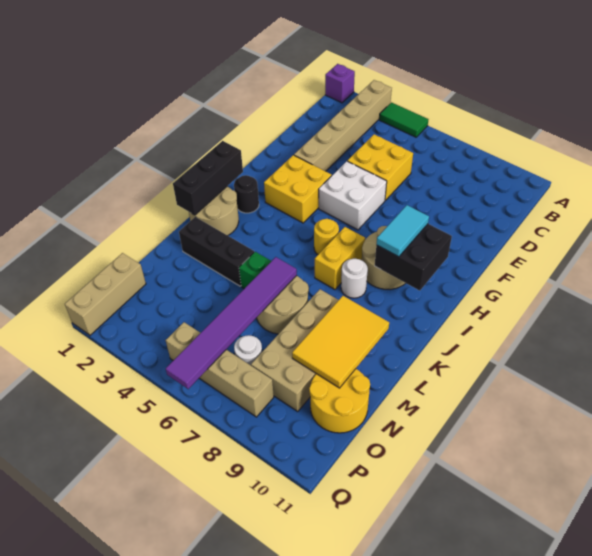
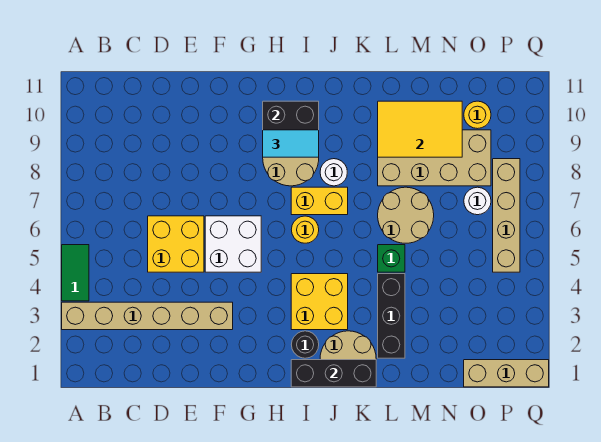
purple brick A1 level 1 -> none
yellow brick G3:H4 level 1 -> yellow brick I3:J4 level 1
purple tile L6:Q6 level 2 -> none
yellow round brick N10:O11 level 1 -> yellow round brick O10 level 1

